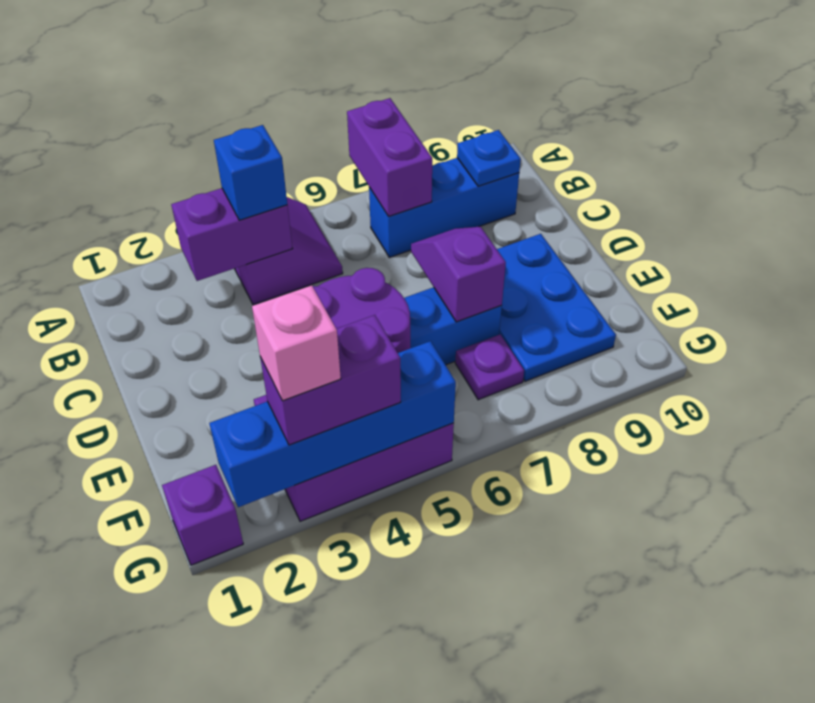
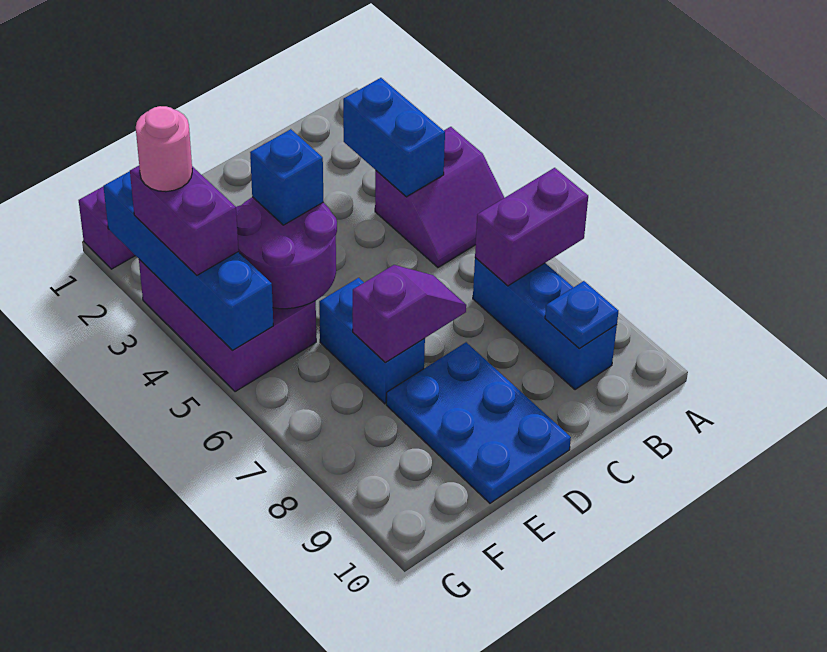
purple brick B3:B4 level 2 -> blue brick B3:B4 level 2
blue brick B4 level 3 -> blue brick E4 level 3
blue plate D8:F9 level 1 -> blue plate D8:E10 level 1
purple plate F7 level 1 -> none
pink brick G3 level 4 -> pink round brick G3 level 4

